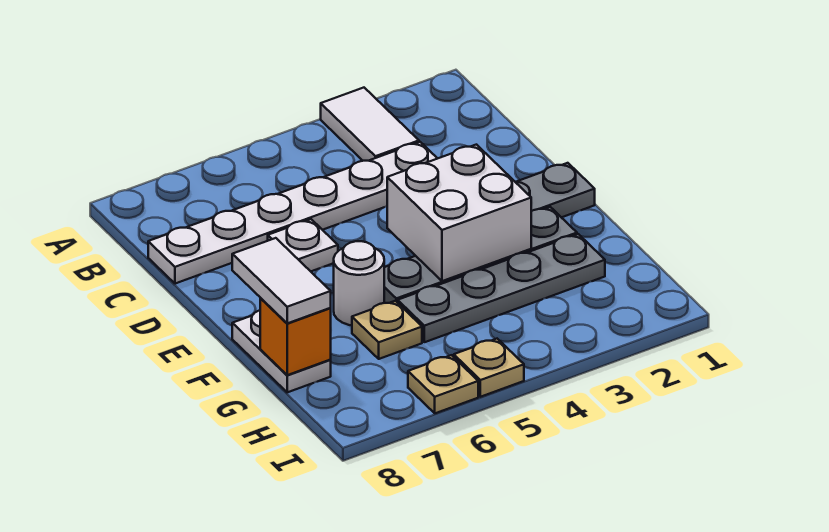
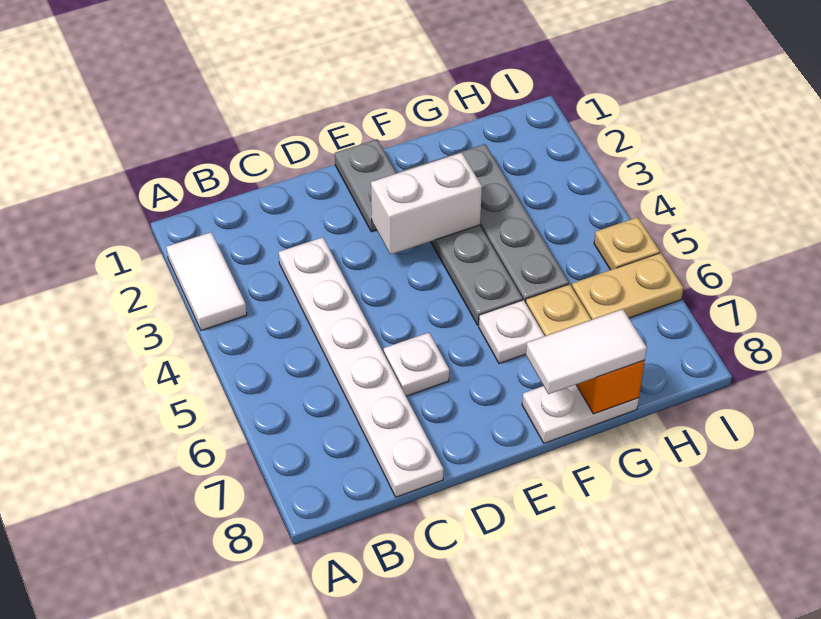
white tile A3:B3 level 1 -> white tile A2:A3 level 1
white brick E3:F4 level 2 -> white brick E3:F3 level 2
white round brick F6 level 1 -> white plate F6 level 1
tan plate I6 level 1 -> tan plate H6:I6 level 1

